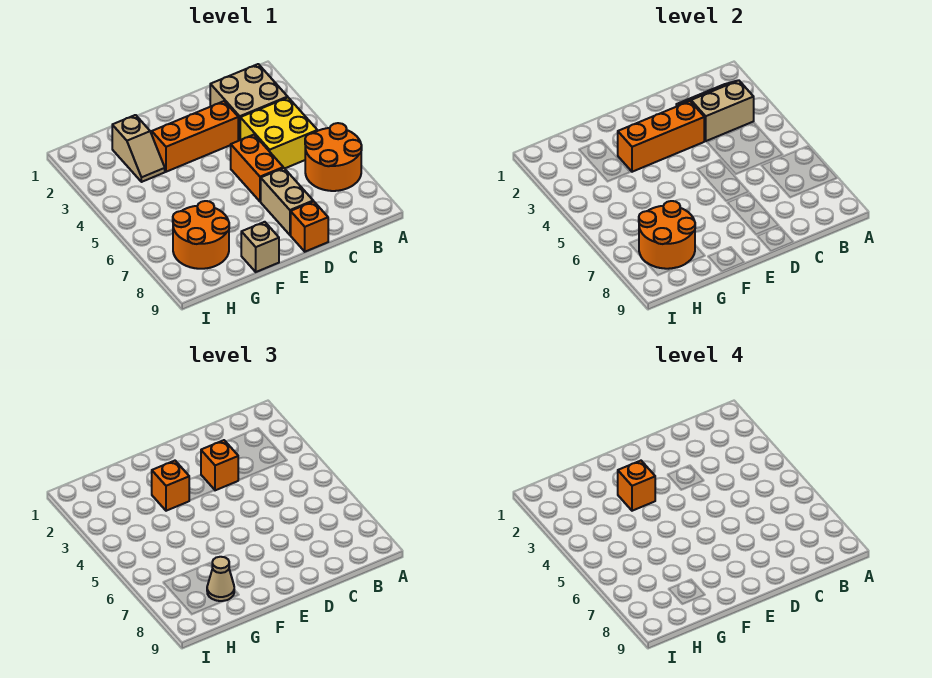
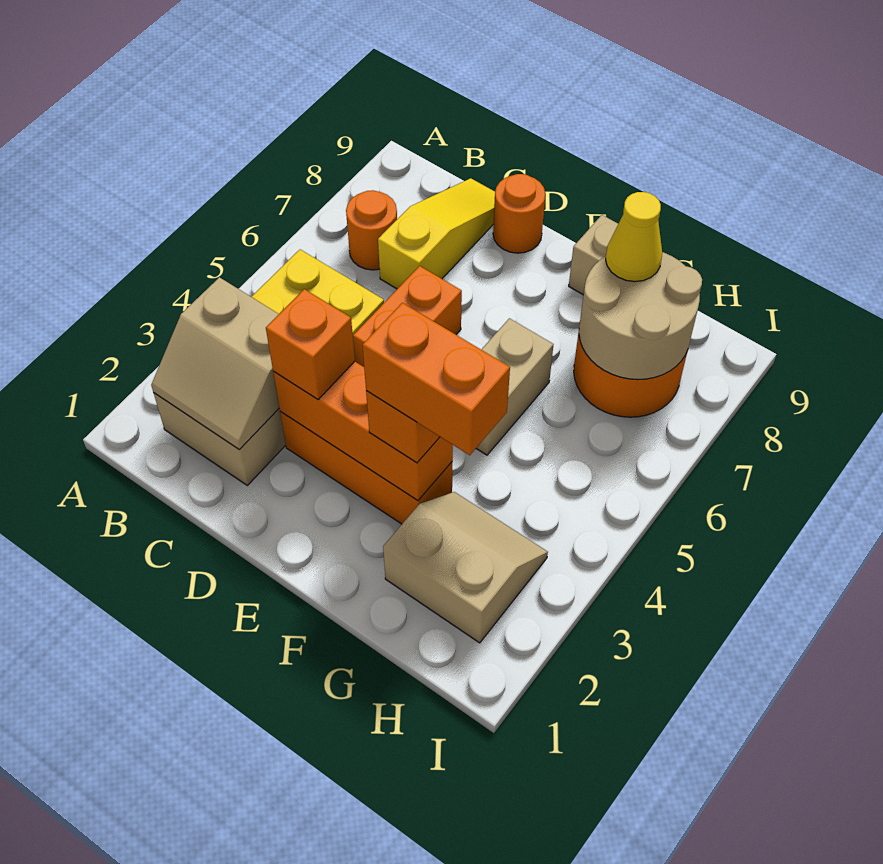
orange round brick A6:B7 level 1 -> orange round brick B7 level 1
none -> yellow slope C7:C9 level 1 top 7
tan brick D7:D8 level 1 -> tan brick F5:F6 level 1
orange brick D9 level 1 -> orange round brick D9 level 1
orange brick F3 level 4 -> orange brick F3:G3 level 4
tan slope G2:G3 level 1 top 2 -> tan slope G2:H3 level 1 top 2
orange round brick G7:H8 level 2 -> tan round brick G7:H8 level 2
tan cone G8 level 3 -> yellow cone G8 level 3

